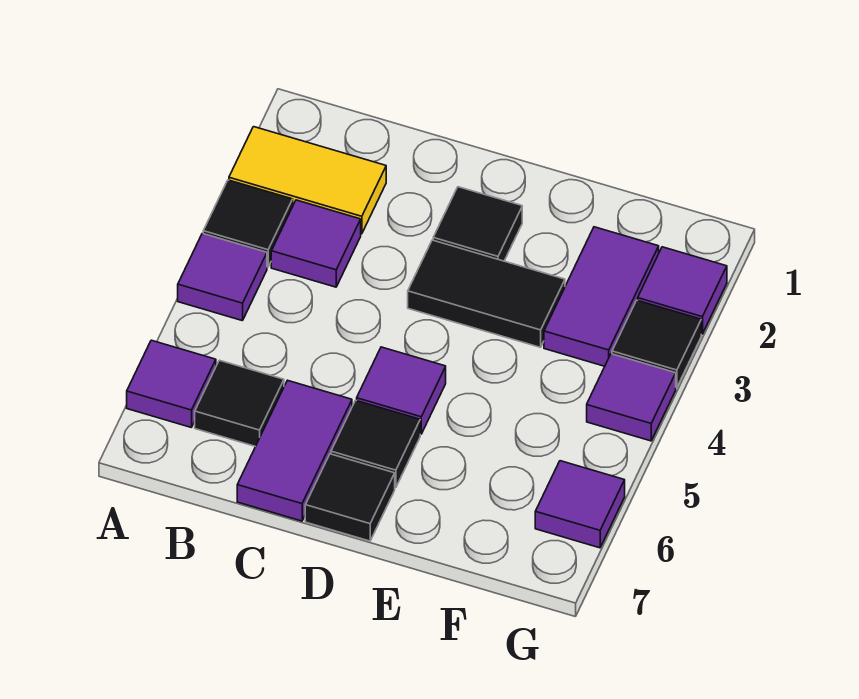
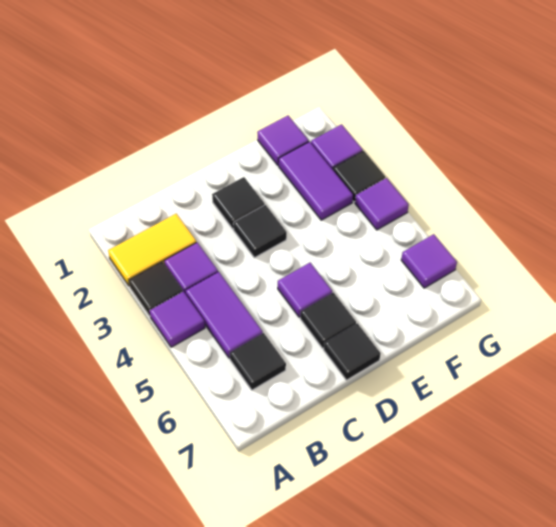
purple tile A6 level 1 -> purple tile F1 level 1
purple tile C6:C7 level 1 -> purple tile B4:B5 level 1
black tile D3:E3 level 1 -> black tile D3 level 1

